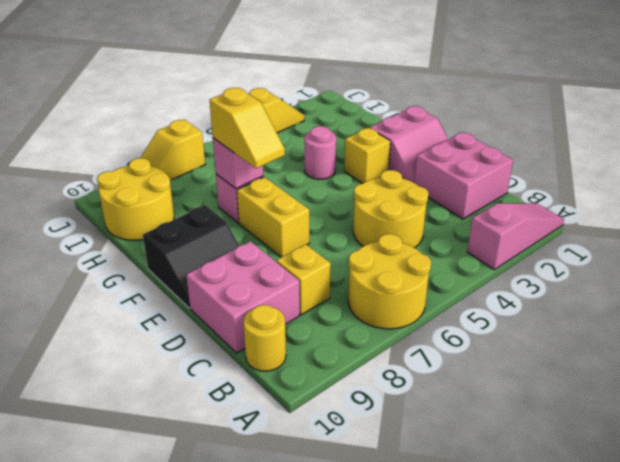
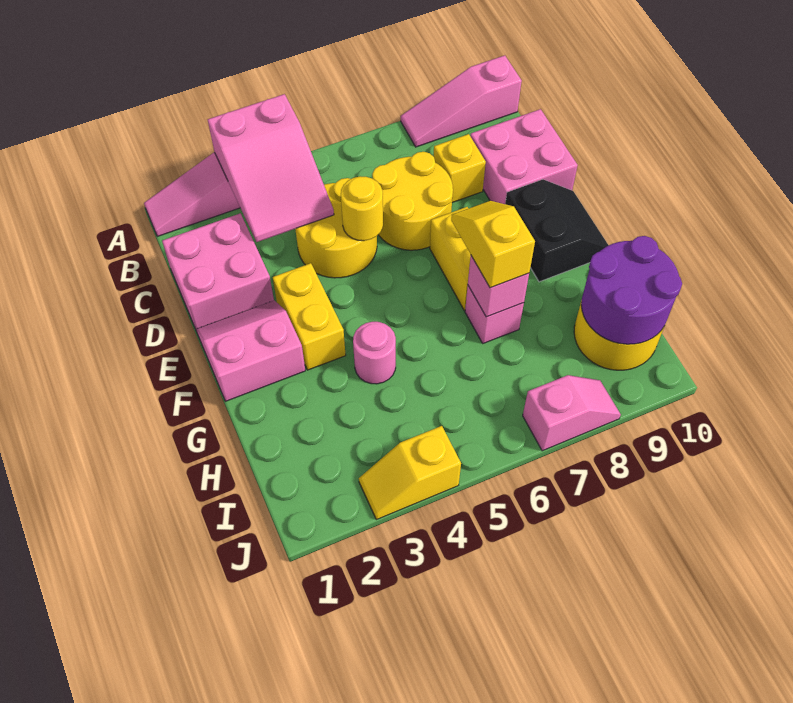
none -> pink slope A3:C4 level 2 top A
yellow round brick A6:B7 level 1 -> yellow round brick C6:D7 level 1
none -> pink slope A8:A10 level 1 top 10
yellow round brick B10 level 1 -> yellow round brick D5 level 2
black slope E9:F10 level 1 top F -> black slope E9:F10 level 1 top 9
yellow brick F3 level 1 -> yellow brick E3:F3 level 1
none -> purple round brick H9:I10 level 2
yellow slope J7:J8 level 1 top 7 -> pink slope J7:J8 level 1 top 7

